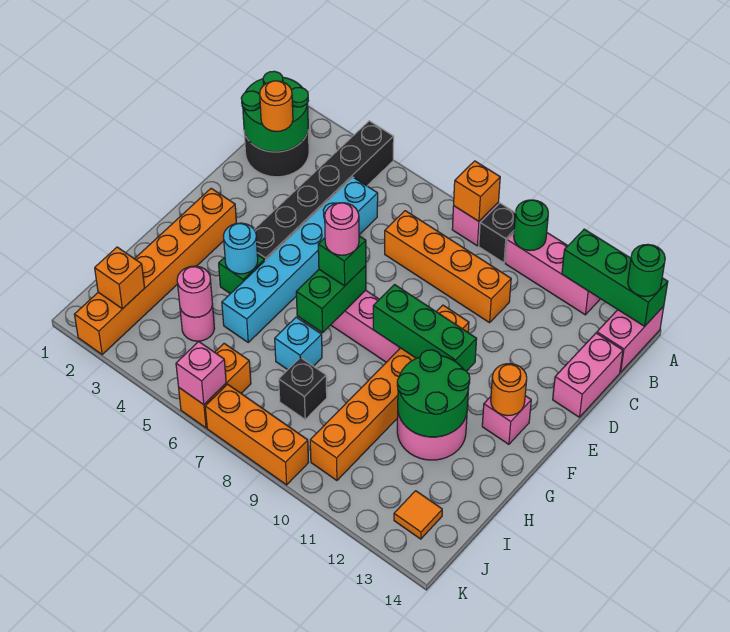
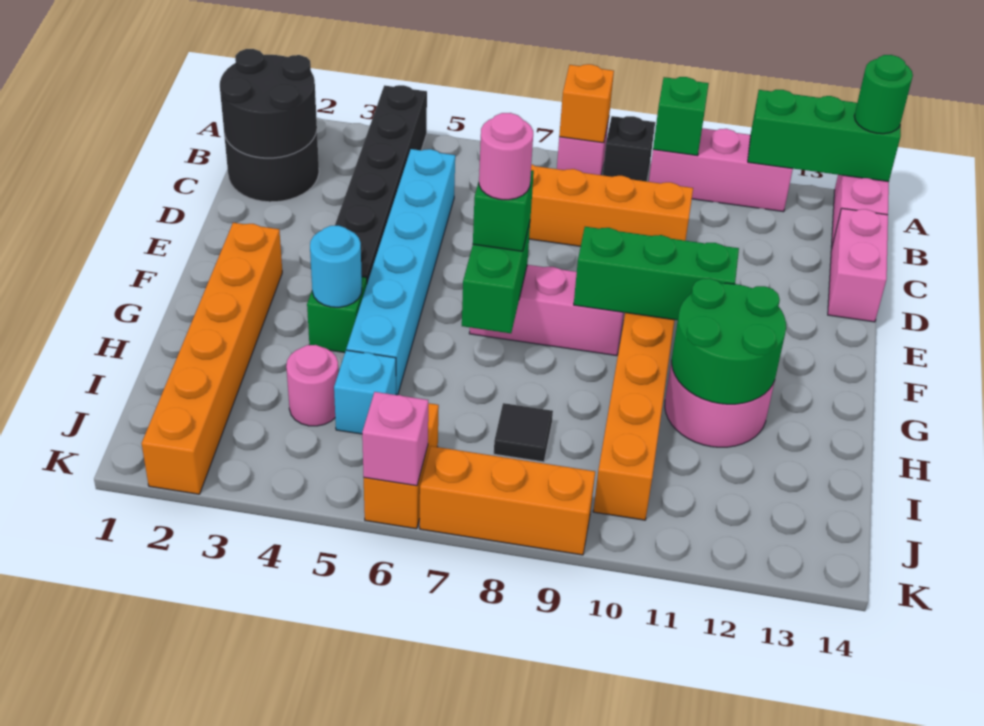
green round brick A10 level 2 -> green brick A10 level 2
green round brick B1:C2 level 2 -> black round brick B1:C2 level 2
orange round brick C2 level 3 -> none
pink brick F13 level 1 -> none
orange round brick F13 level 2 -> none
cyan brick H7 level 1 -> cyan brick I5 level 1
pink round brick I4 level 2 -> none
black brick I8 level 1 -> black tile I8 level 1
orange brick J2 level 2 -> none
orange tile J13 level 1 -> none

